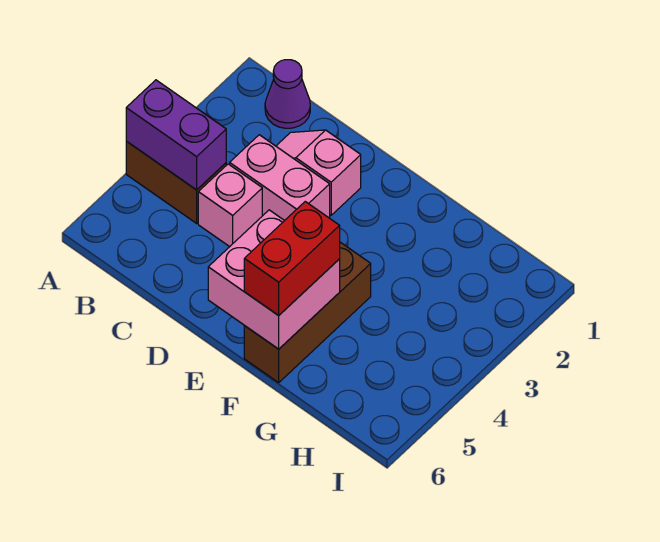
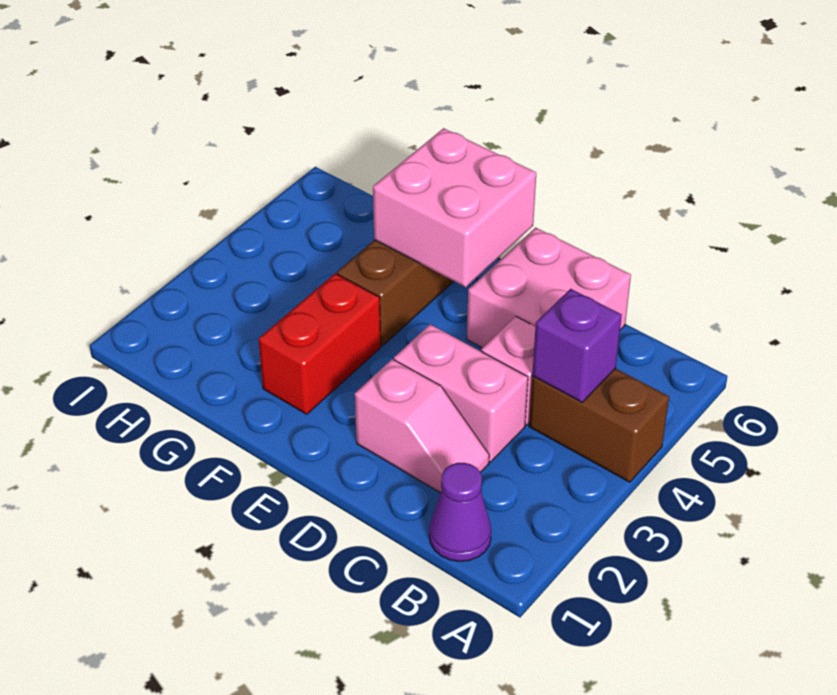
purple brick A4:B4 level 2 -> purple brick B4 level 2
none -> pink brick C5:D6 level 1
red brick F5:F6 level 3 -> red brick F2:F3 level 1

